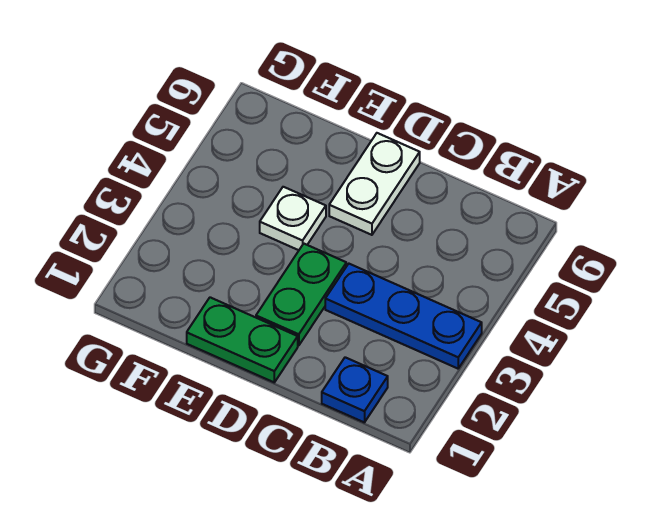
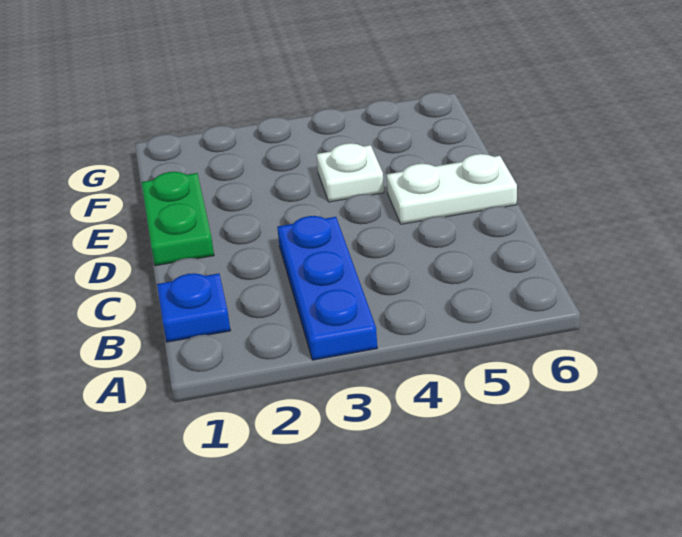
green plate D2:D3 level 1 -> none

